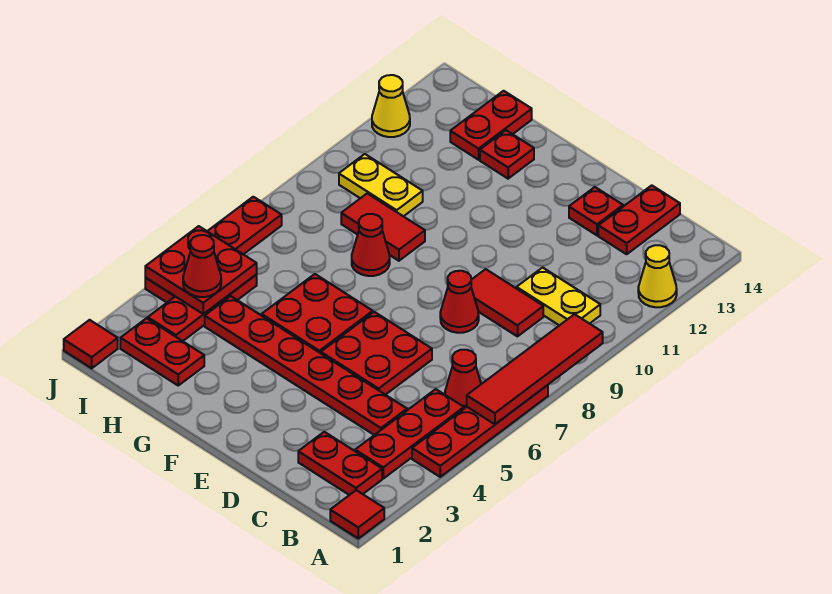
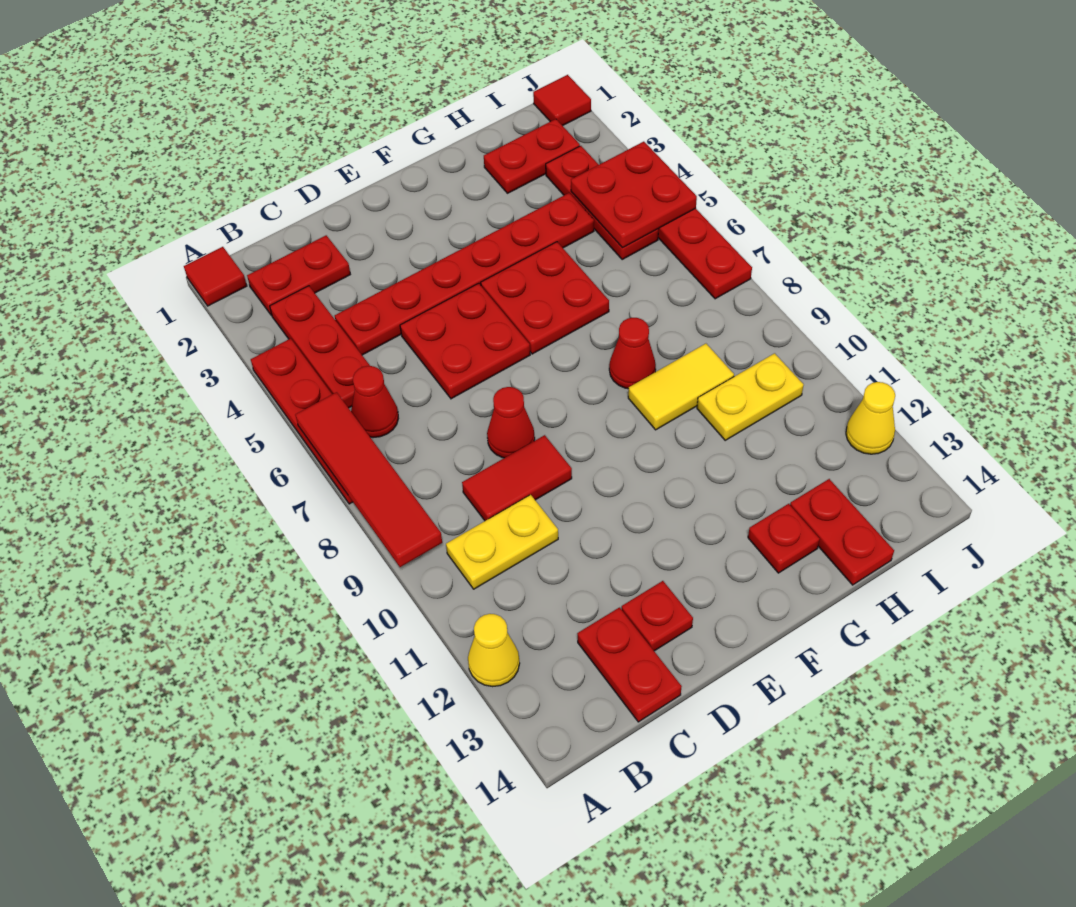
red tile G9:H9 level 1 -> yellow tile G9:H9 level 1
red cone I4 level 3 -> none

